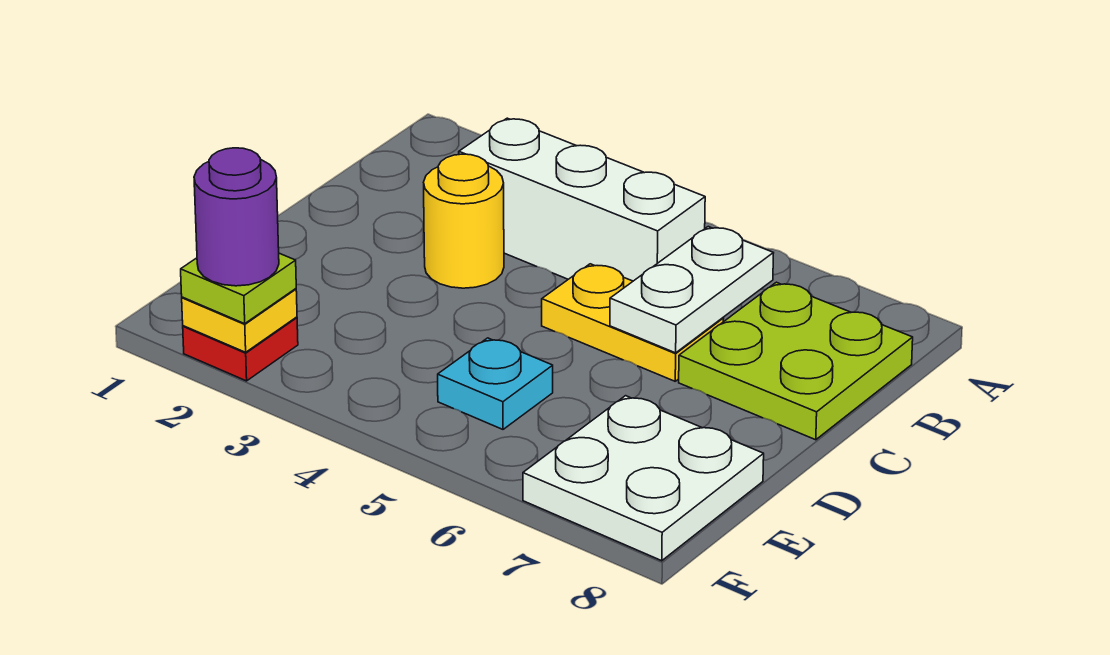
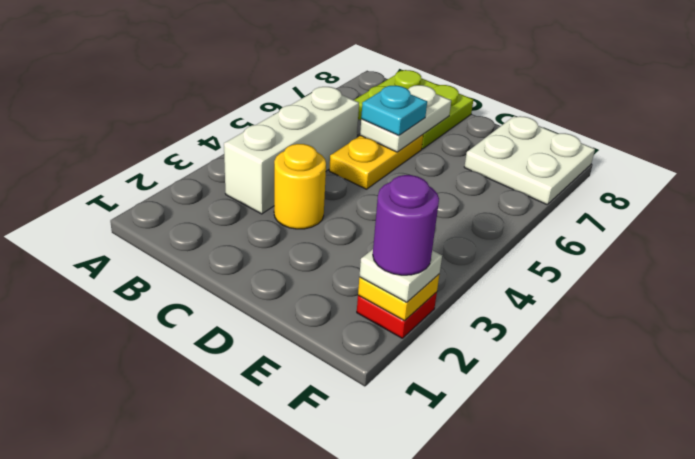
white plate B6:C6 level 2 -> white plate C6:C7 level 2
cyan plate E5 level 1 -> cyan plate C6 level 3
lime plate F2 level 3 -> white plate F2 level 3

